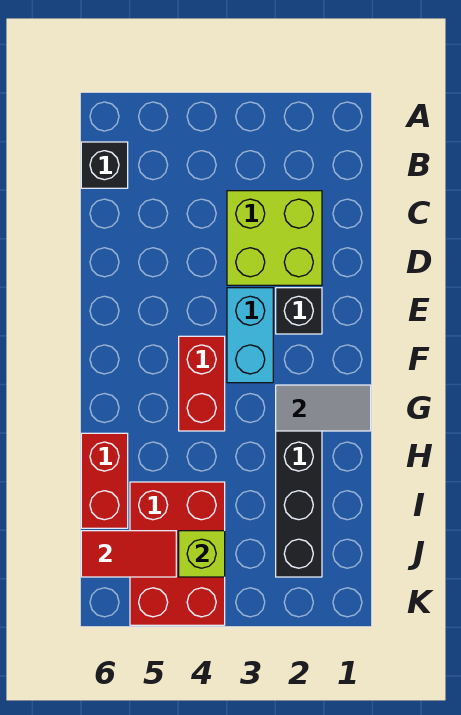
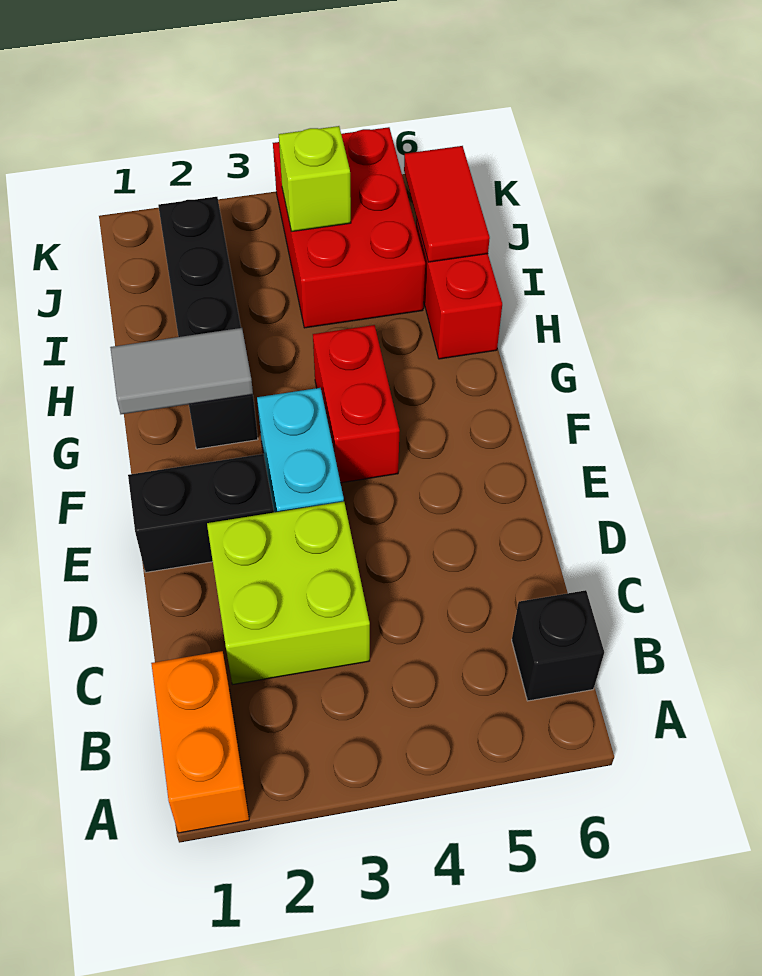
none -> orange brick A1:B1 level 1
black brick E2 level 1 -> black brick E1:E2 level 1
red tile J5:J6 level 2 -> red tile I6:J6 level 2

